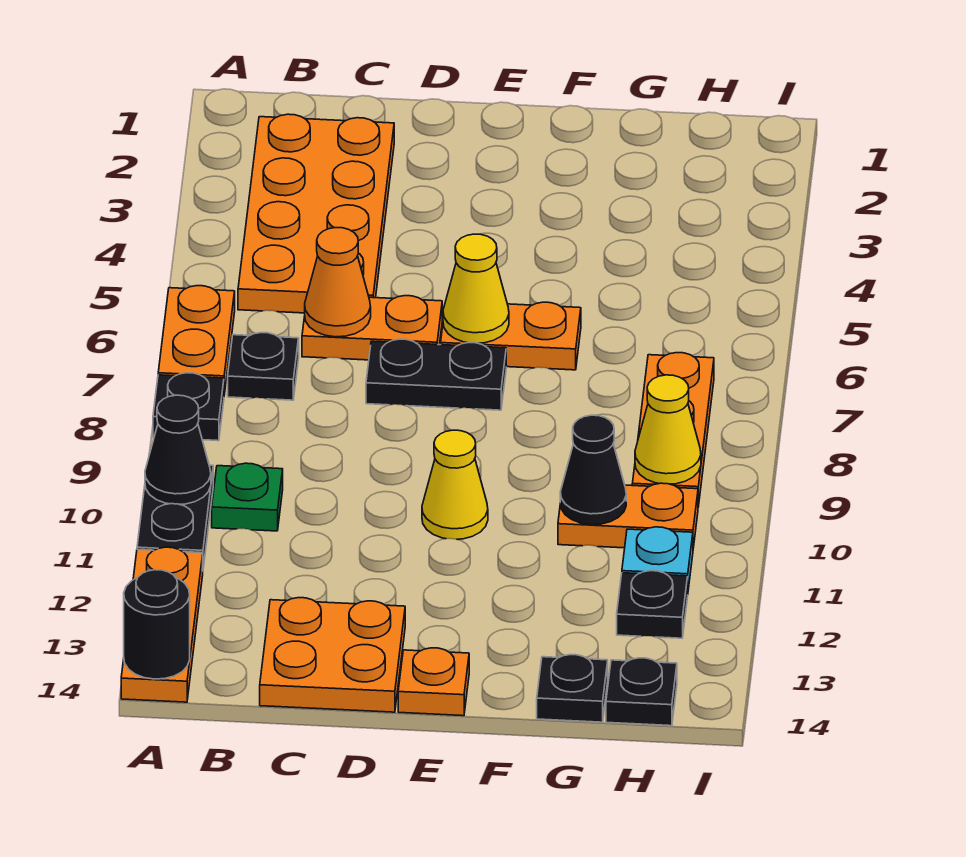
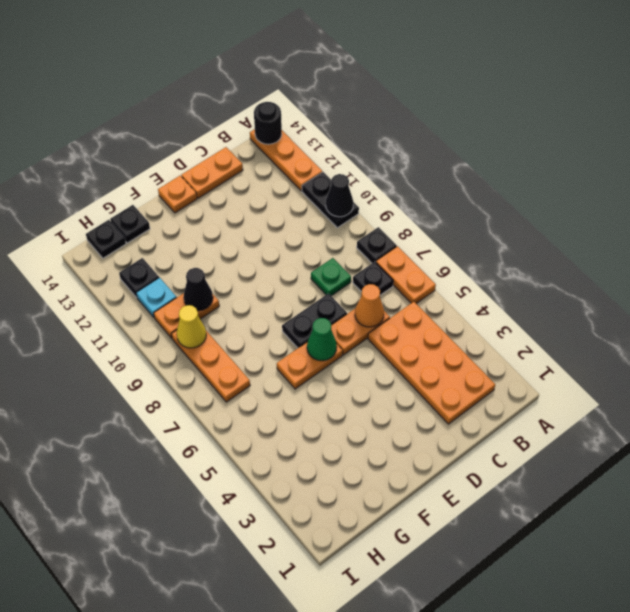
green plate B10 level 1 -> green plate C8 level 1
orange plate C13:D14 level 1 -> orange plate C14:D14 level 1
yellow cone E6 level 2 -> green cone E6 level 2
yellow cone E10 level 1 -> none

